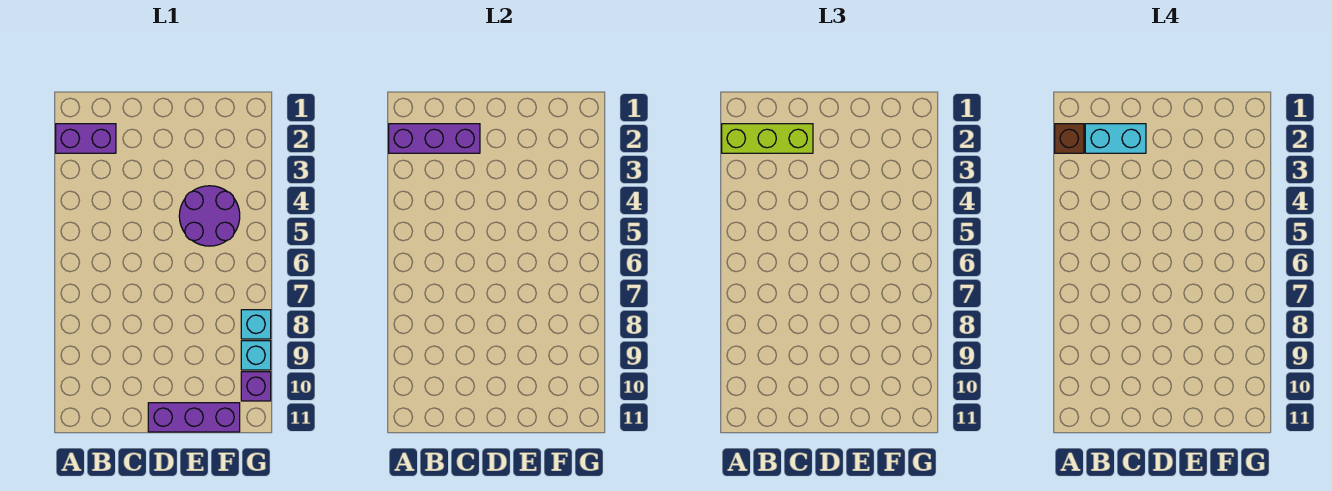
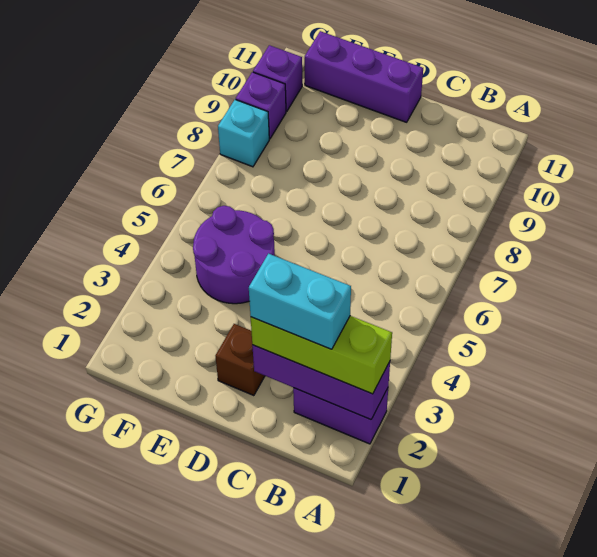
brown brick A2 level 4 -> brown brick D2 level 1
cyan brick G9 level 1 -> purple brick G9 level 1

